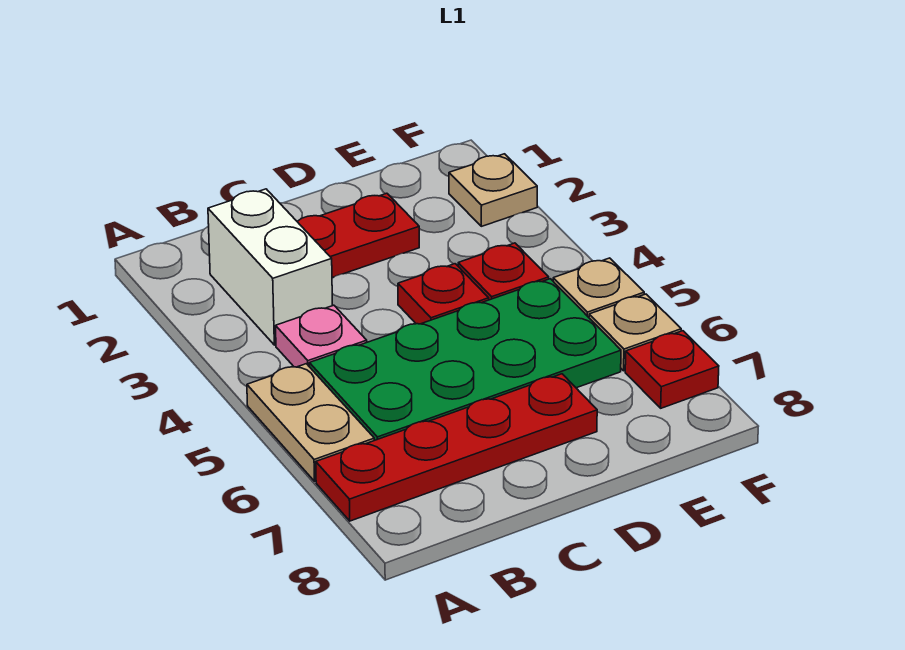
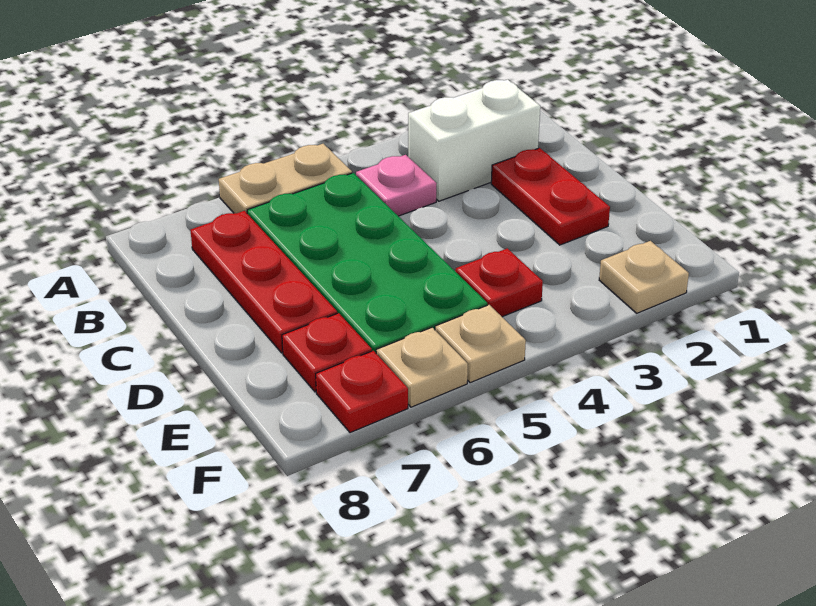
red plate A7:D7 level 1 -> red plate B7:D7 level 1
red plate D4 level 1 -> red plate E7 level 1

